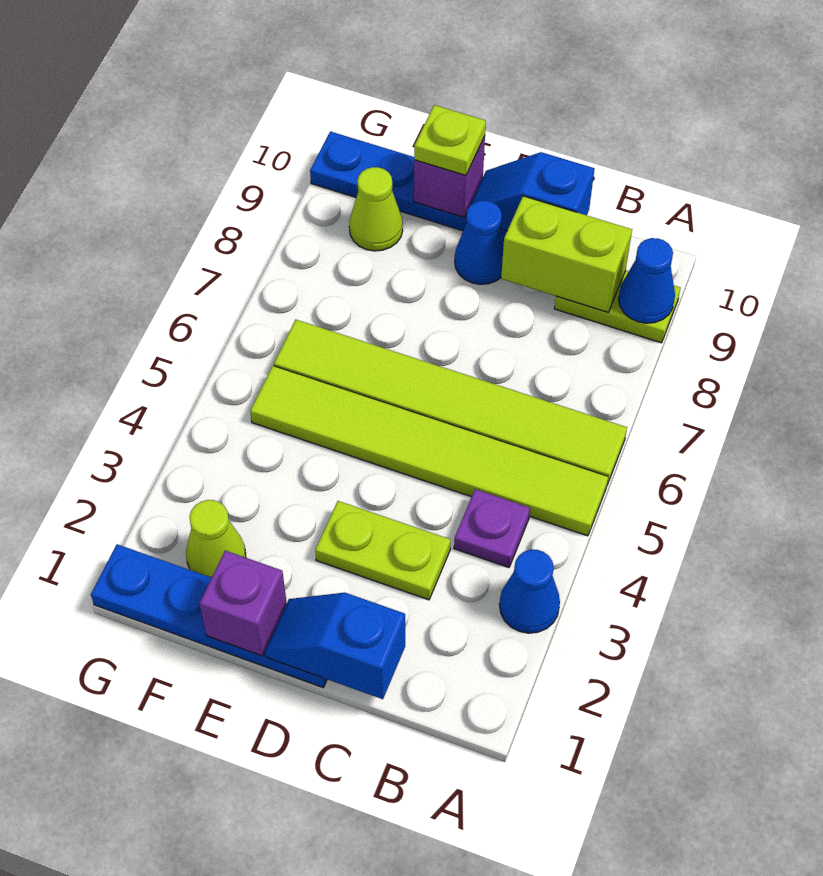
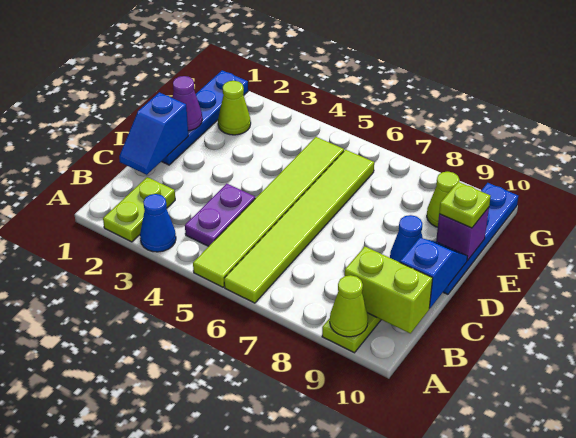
blue cone A9 level 2 -> lime cone A9 level 2
purple plate B4 level 1 -> purple plate B4:C4 level 1
lime brick B9:C9 level 2 -> lime brick B9:B10 level 2
blue slope C1:D1 level 2 top C -> blue slope C1:D1 level 2 top D
lime plate C3:D3 level 1 -> lime plate A2:B2 level 1
purple brick E1 level 2 -> purple cone E1 level 2

